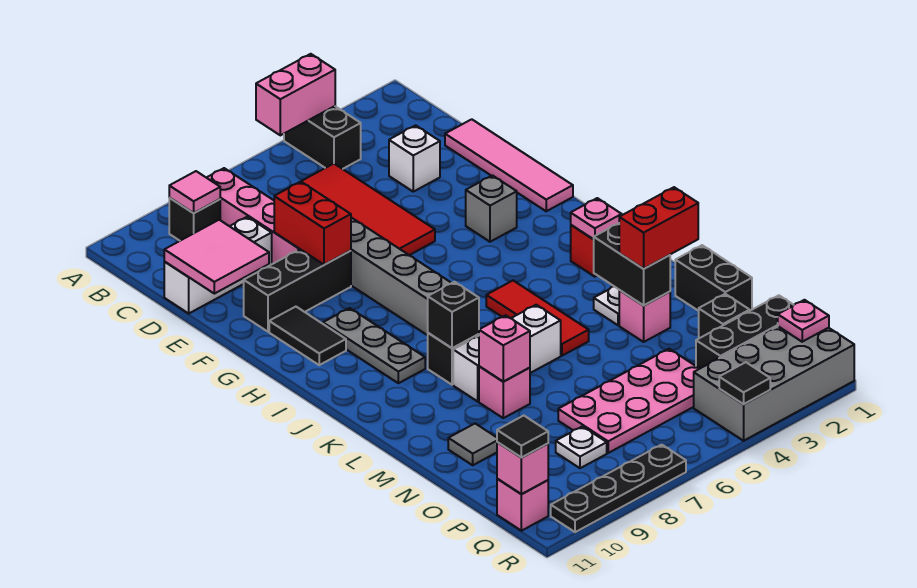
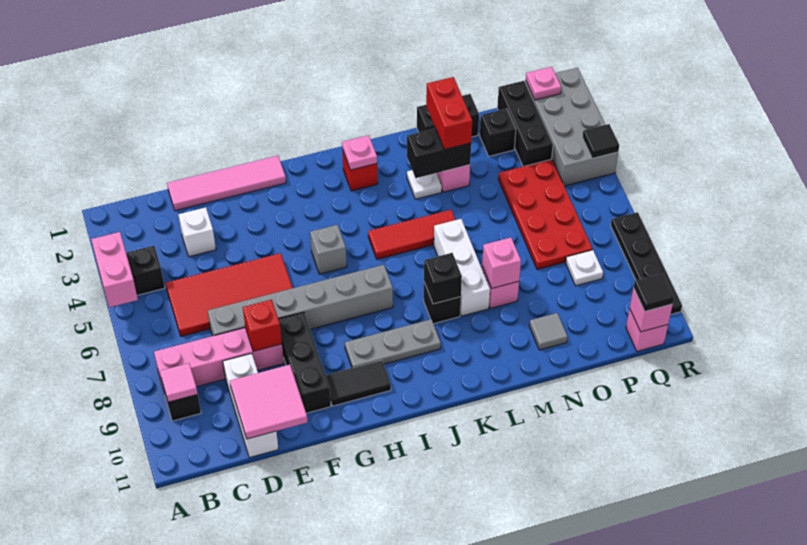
red brick E8:F8 level 2 -> red brick E8 level 2
grey brick G3 level 1 -> grey brick H5 level 1
pink plate O4:P7 level 1 -> red plate O4:P7 level 1

